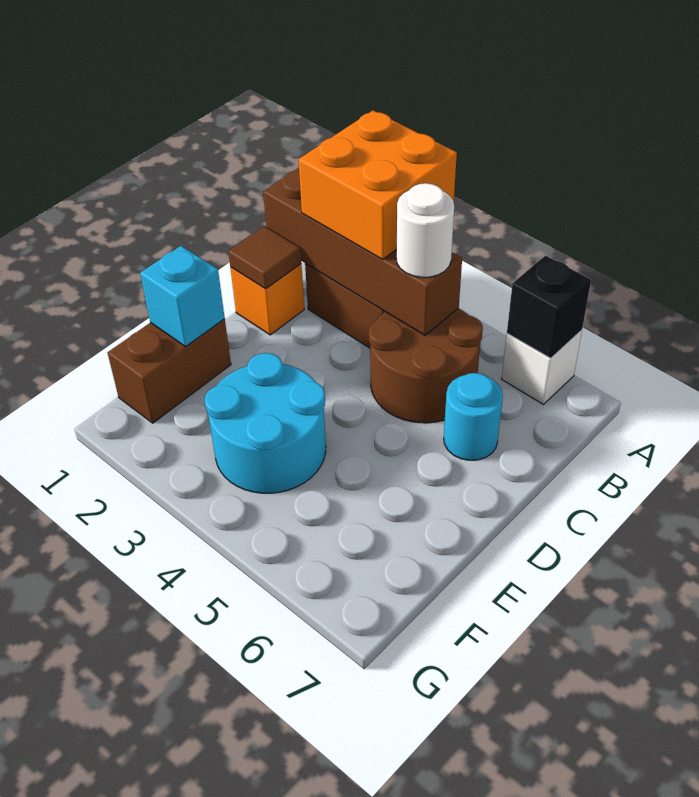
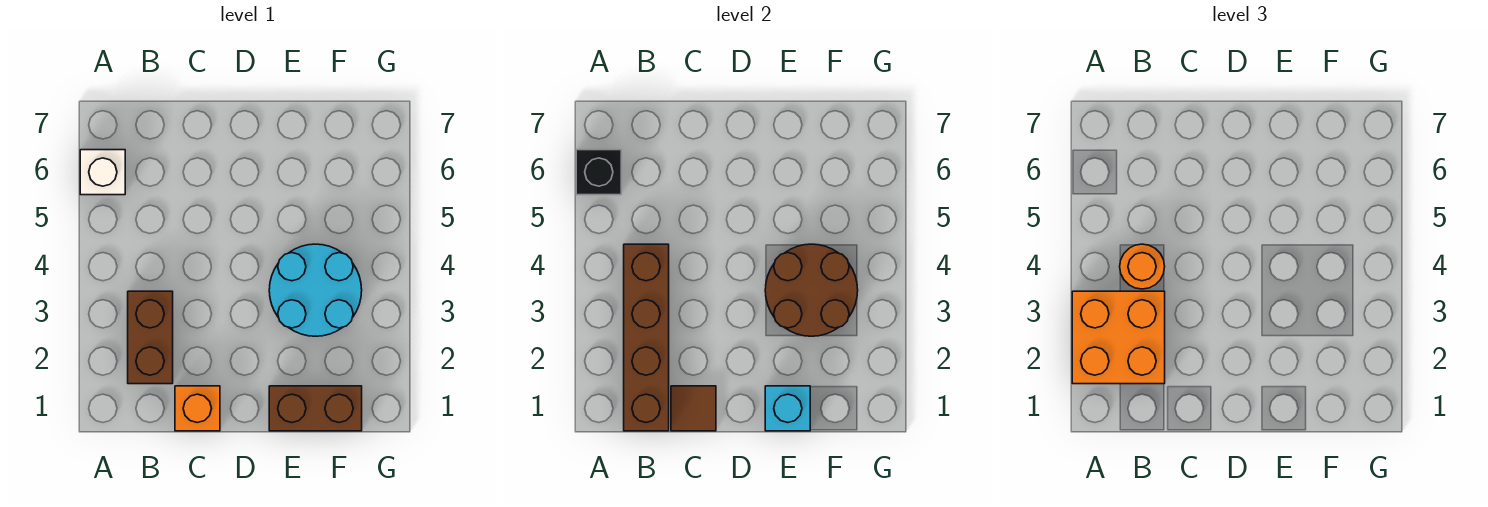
brown round brick B4:C5 level 1 -> brown round brick E3:F4 level 2
white round brick B4 level 3 -> orange round brick B4 level 3
cyan round brick C6 level 1 -> none

